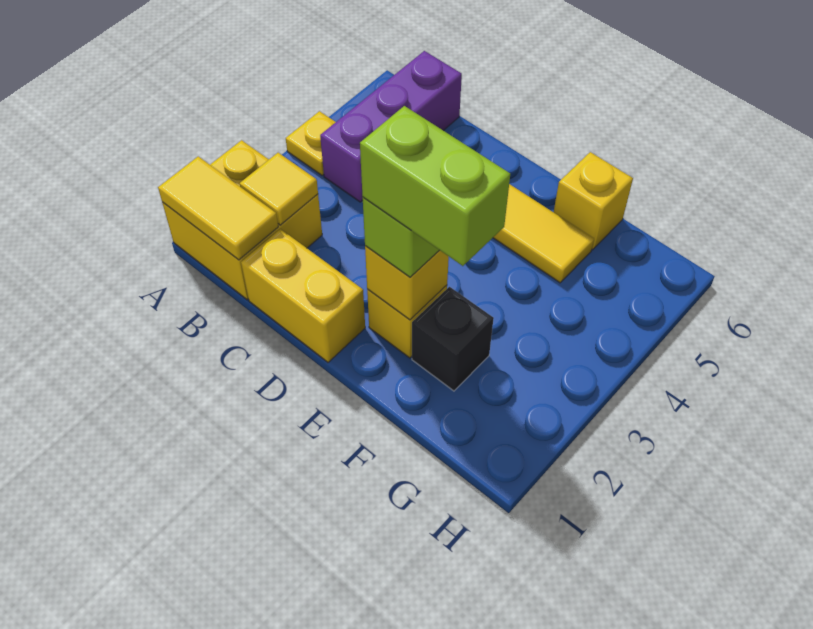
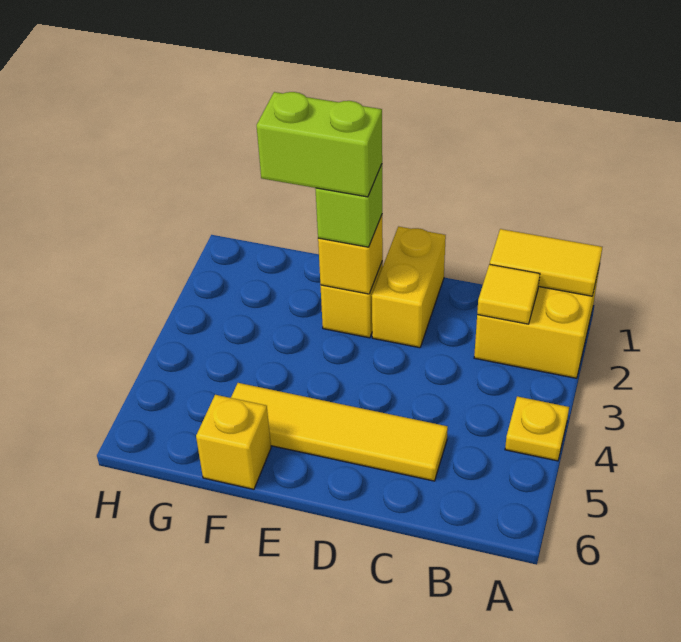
purple brick B4:B6 level 1 -> none
yellow brick C1:D1 level 1 -> yellow brick D1:D2 level 1
black brick F2 level 1 -> none

